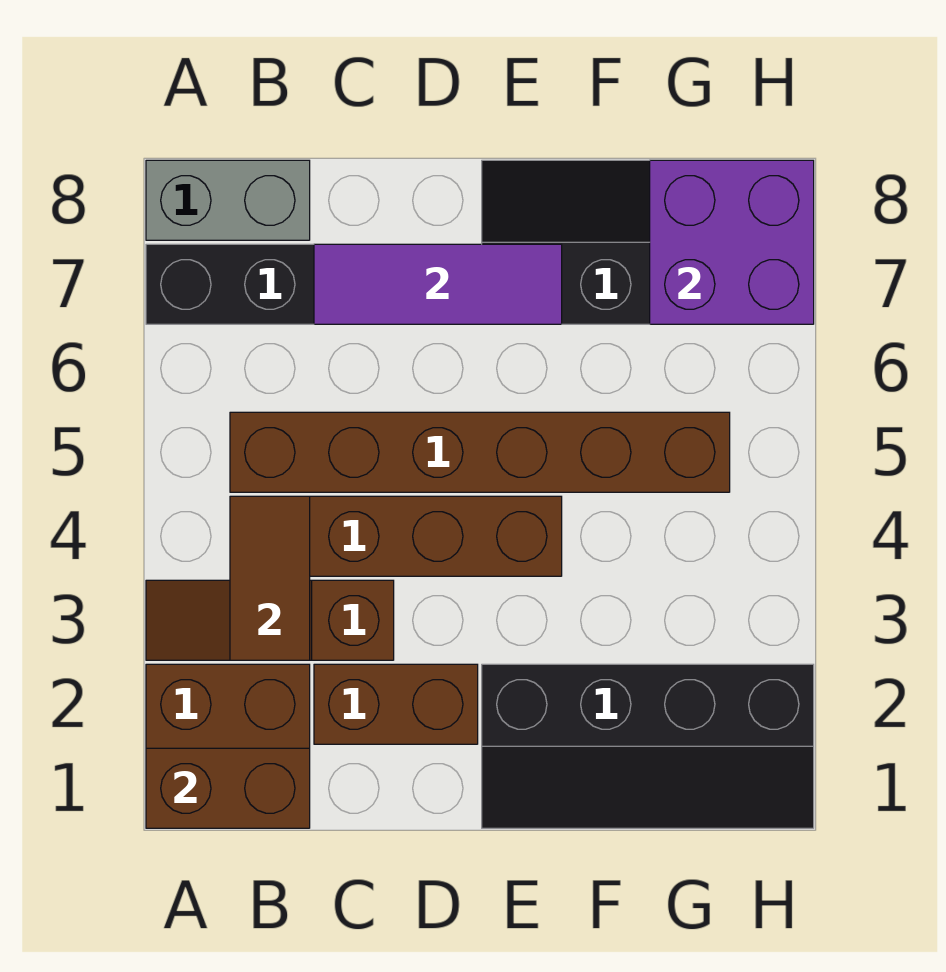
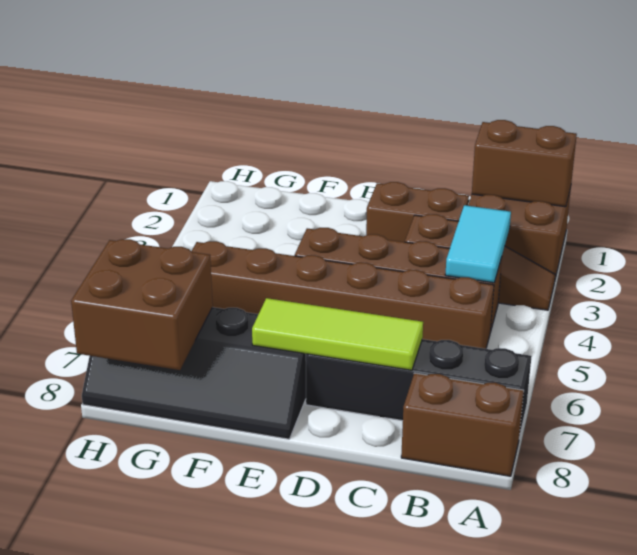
grey brick A8:B8 level 1 -> brown brick A8:B8 level 1
brown tile B3:B4 level 2 -> cyan tile B3:B4 level 2
purple tile C7:E7 level 2 -> lime tile C7:E7 level 2
black slope E1:H2 level 1 top 2 -> none
purple brick G7:H8 level 2 -> brown brick G7:H8 level 2

